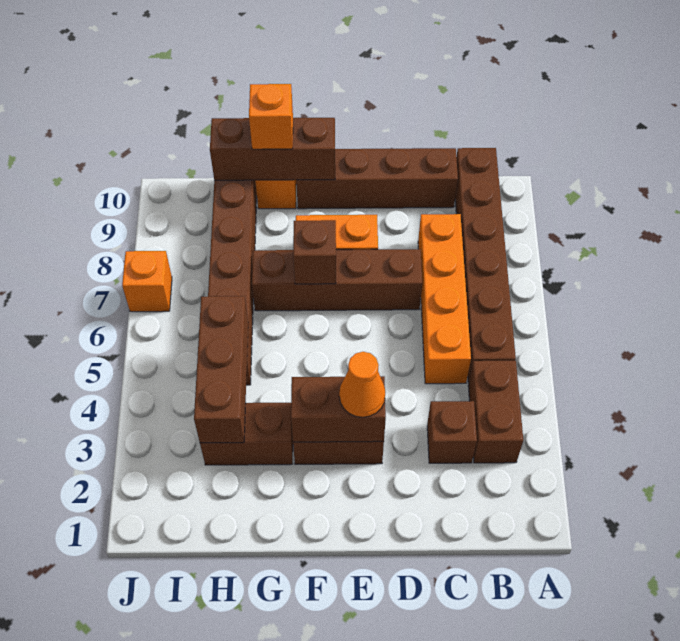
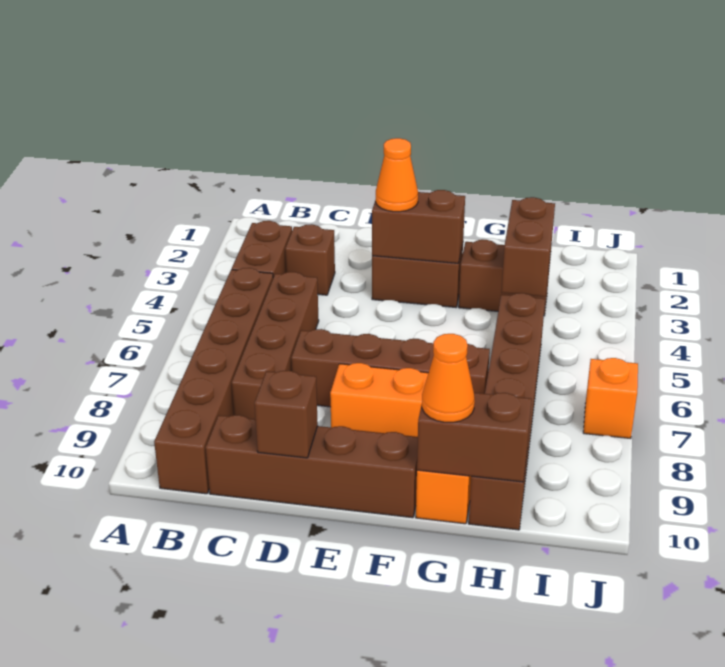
orange brick C5:C8 level 1 -> brown brick C5:C8 level 1
brown brick F7 level 2 -> brown brick D10 level 2
brown brick F10:H10 level 2 -> brown brick G10:H10 level 2
orange brick G10 level 3 -> orange cone G10 level 3
brown brick H3:H5 level 2 -> brown brick H3:H4 level 2

